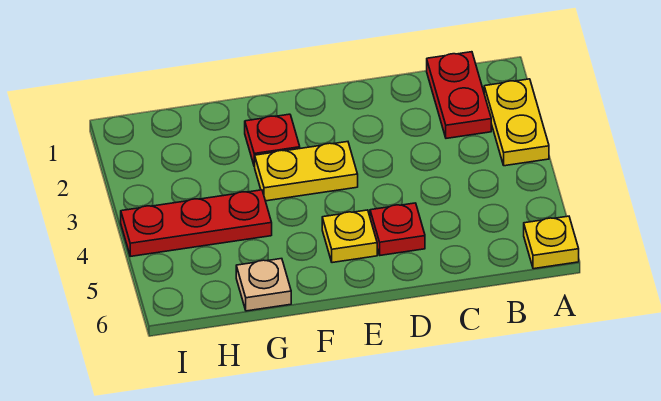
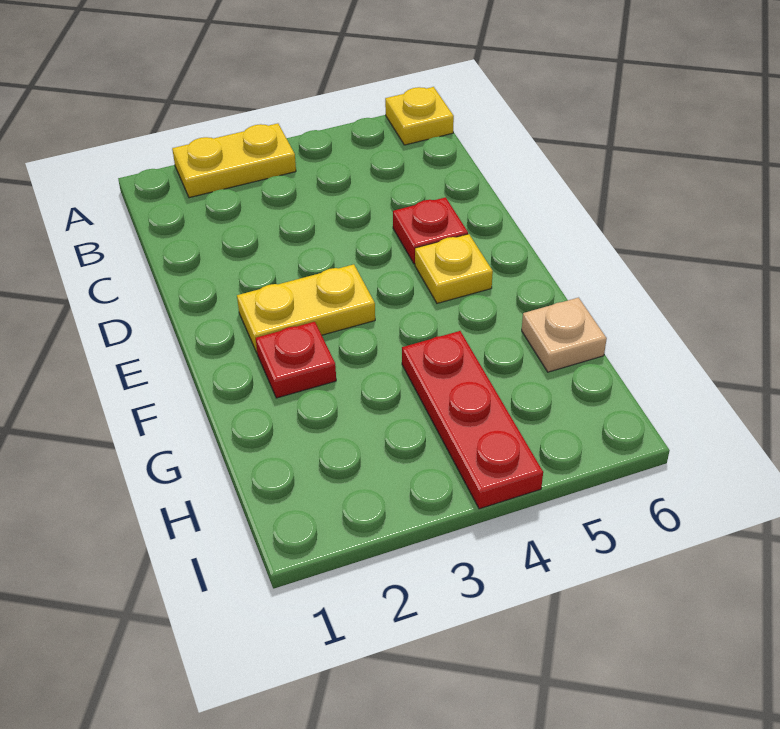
red plate B1:B2 level 1 -> none
yellow plate E3:F3 level 1 -> yellow plate E2:E3 level 1

